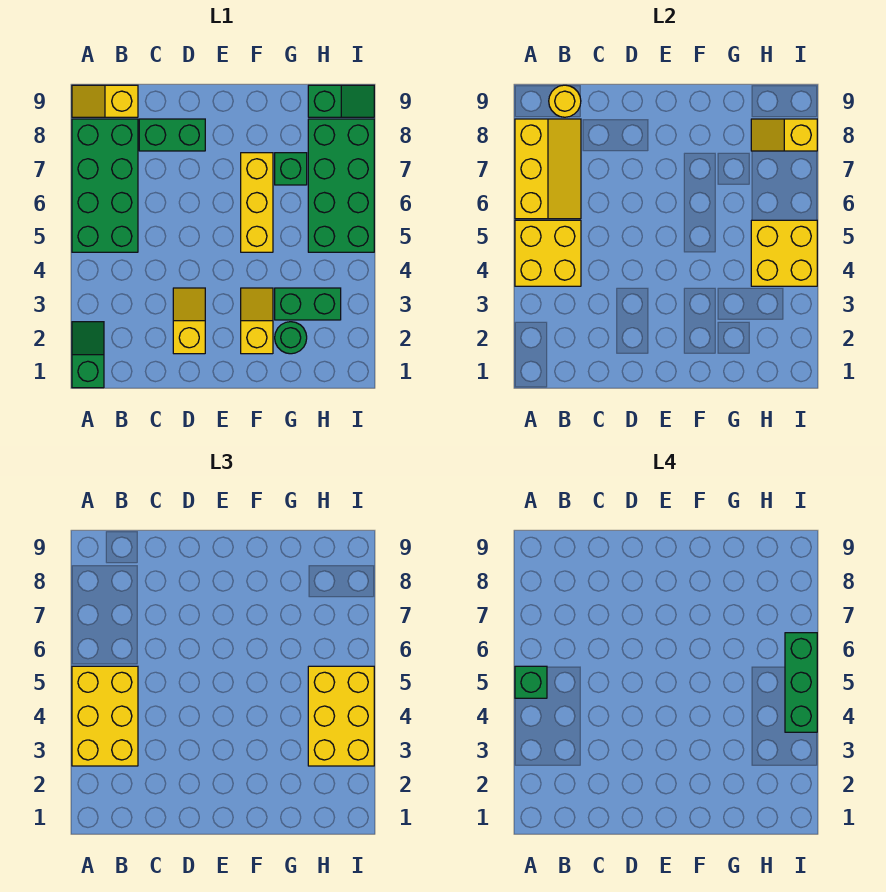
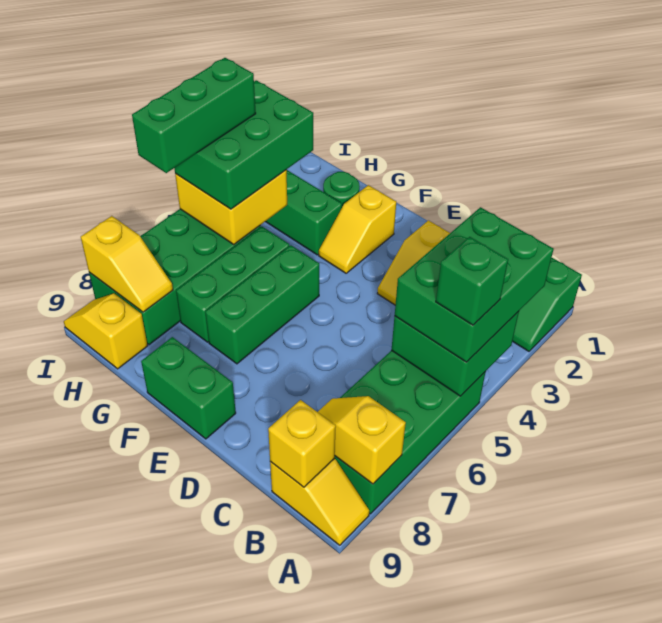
yellow brick A3:B5 level 3 -> green brick A3:B5 level 3
yellow brick A4:B5 level 2 -> green brick A4:B5 level 2
yellow slope A6:B8 level 2 top A -> yellow slope A8:B8 level 2 top A
yellow round brick B9 level 2 -> yellow brick B9 level 2
green brick C8:D8 level 1 -> green brick E9:F9 level 1
yellow brick F5:F7 level 1 -> green brick F5:F7 level 1
green brick G7 level 1 -> green brick G5:G7 level 1
yellow brick H3:I5 level 3 -> green brick H3:I5 level 3
green slope H9:I9 level 1 top H -> yellow slope H9:I9 level 1 top H

